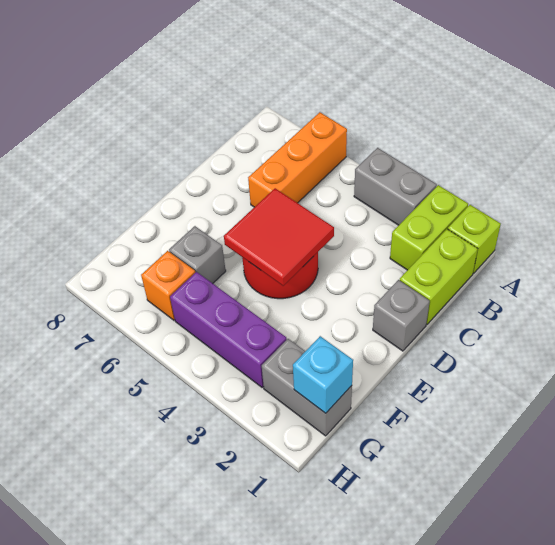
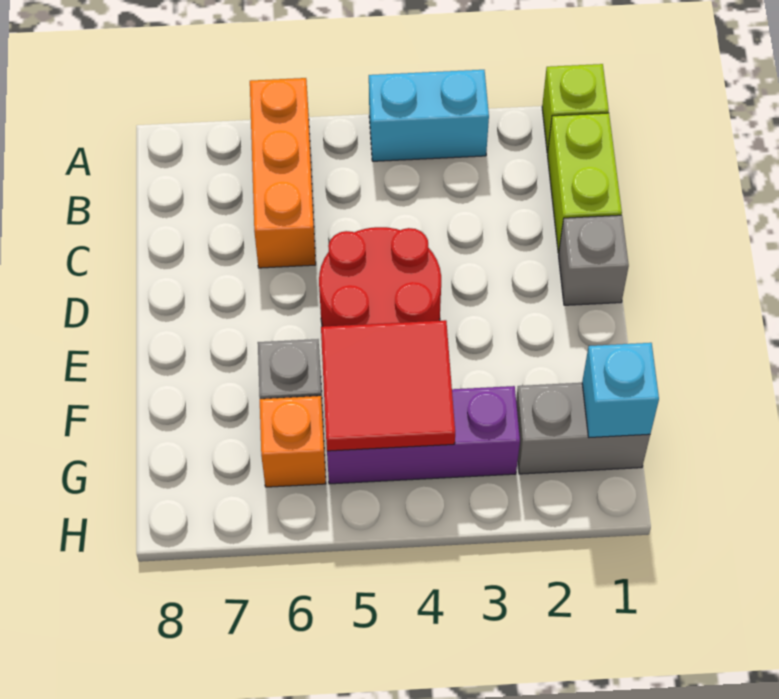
lime brick A2:B2 level 1 -> none
grey brick A3:A4 level 1 -> cyan brick A3:A4 level 1
red tile D4:E5 level 2 -> red tile F4:G5 level 2

